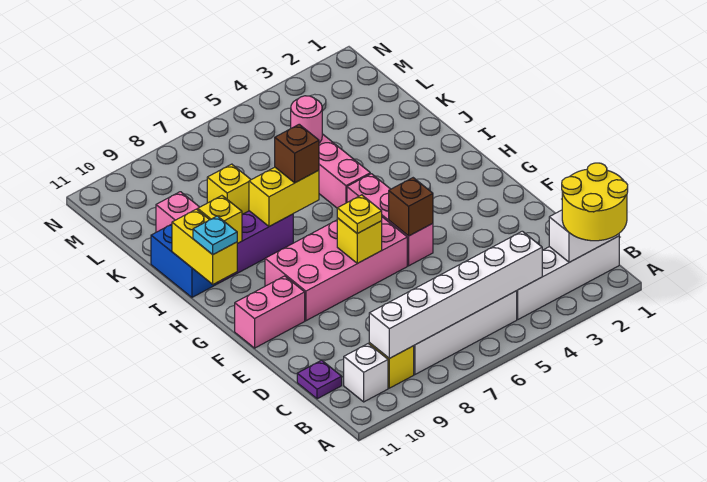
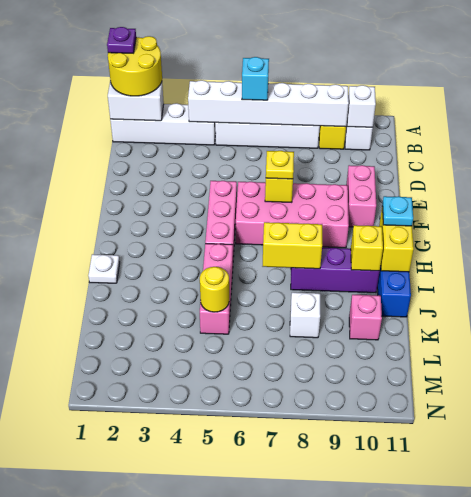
none -> cyan brick B6 level 3
none -> white brick B10 level 2
purple plate C11 level 1 -> purple plate A1 level 4
brown brick F5 level 2 -> none
pink brick F10:F11 level 1 -> pink brick E10:F10 level 1
none -> white plate I1 level 1
brown brick I7 level 3 -> none
pink round brick K5 level 2 -> yellow round brick K5 level 2
yellow brick K8 level 1 -> white brick K8 level 1

